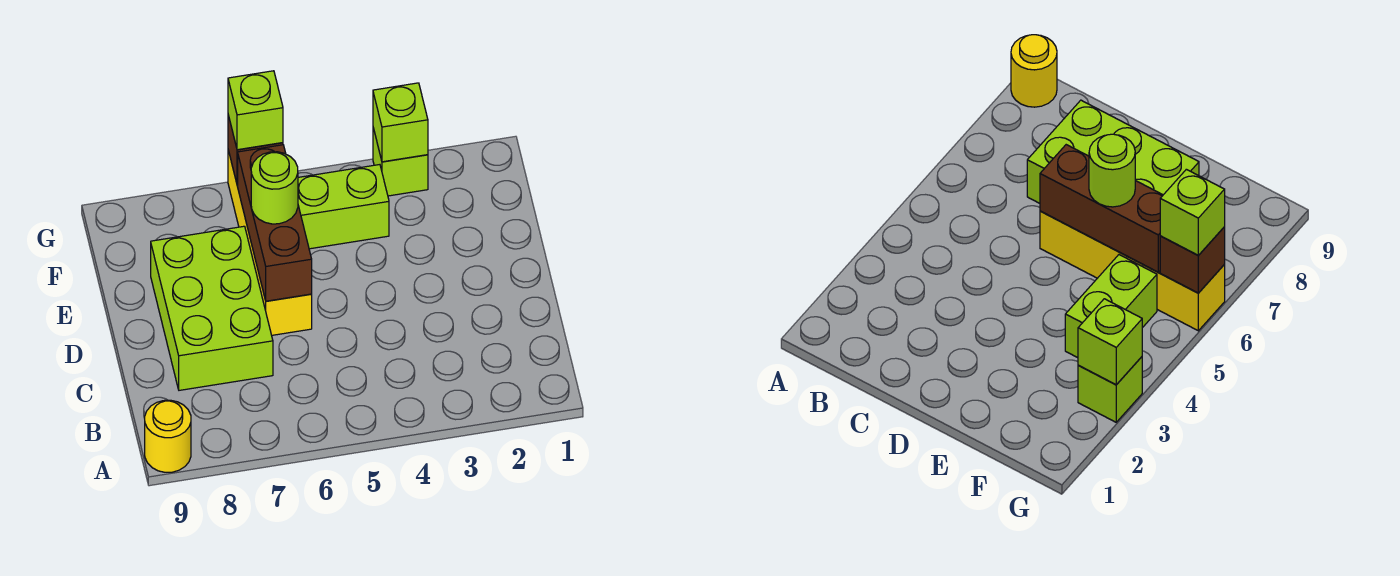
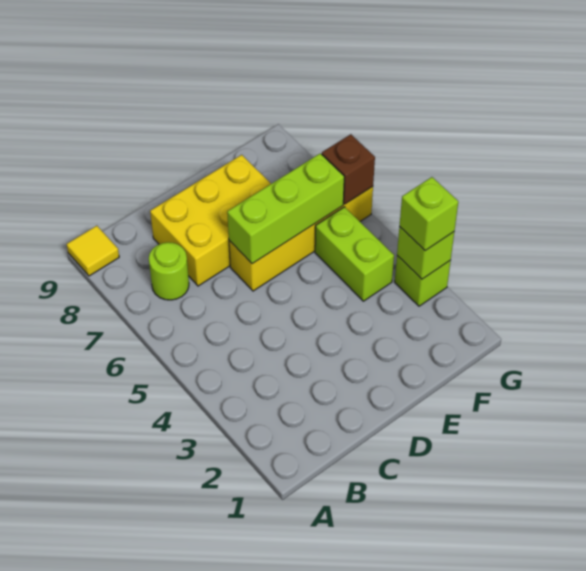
yellow round brick A9 level 1 -> yellow tile A9 level 1
lime brick C7:E8 level 1 -> yellow brick C7:E8 level 1
brown brick D6:F6 level 2 -> lime brick D6:F6 level 2
lime round brick E6 level 3 -> lime round brick B7 level 1
lime brick G6 level 3 -> lime brick G3 level 3

